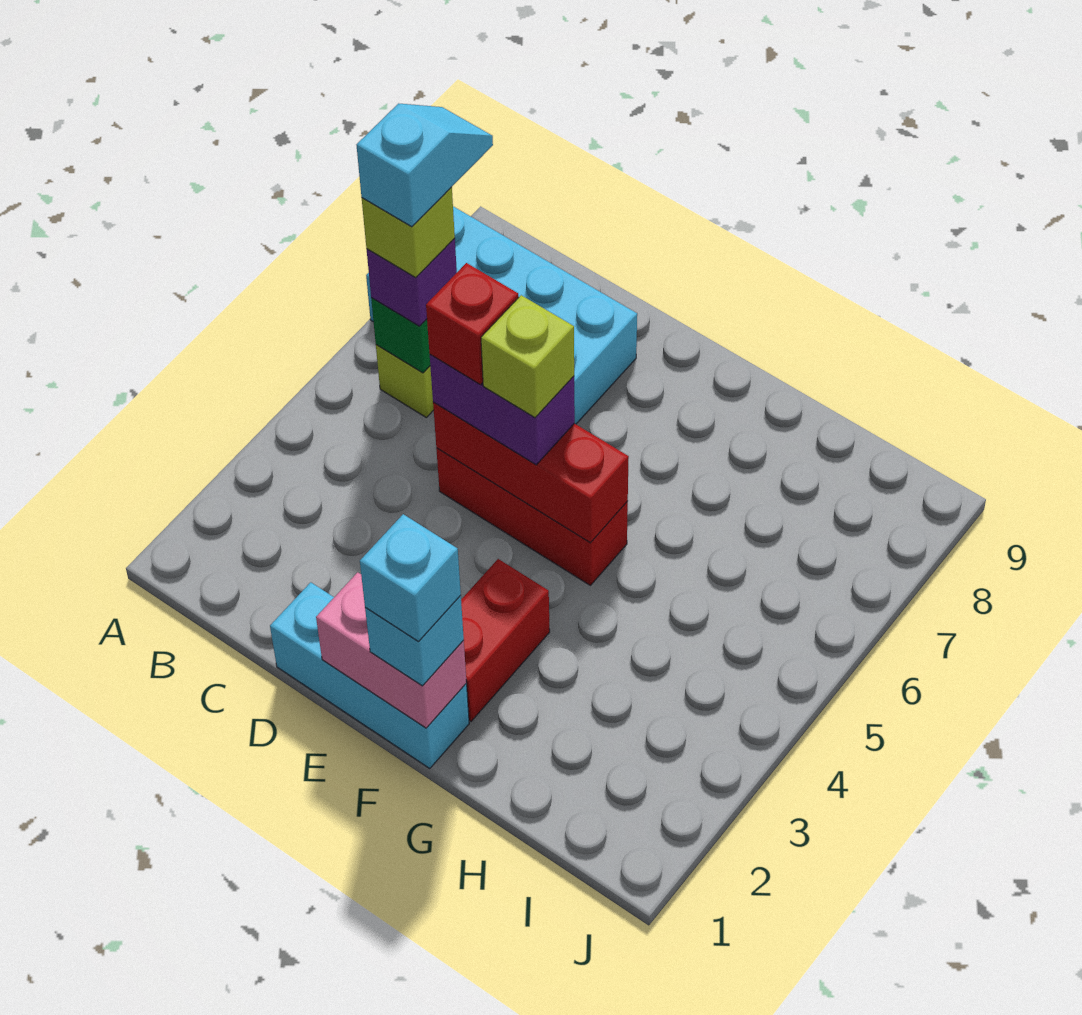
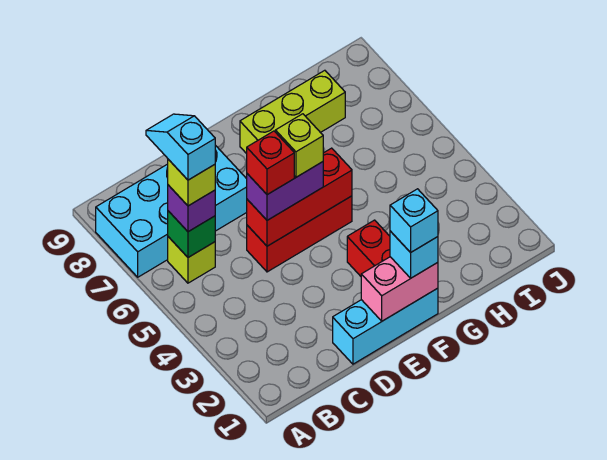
none -> lime brick F8:H8 level 1

